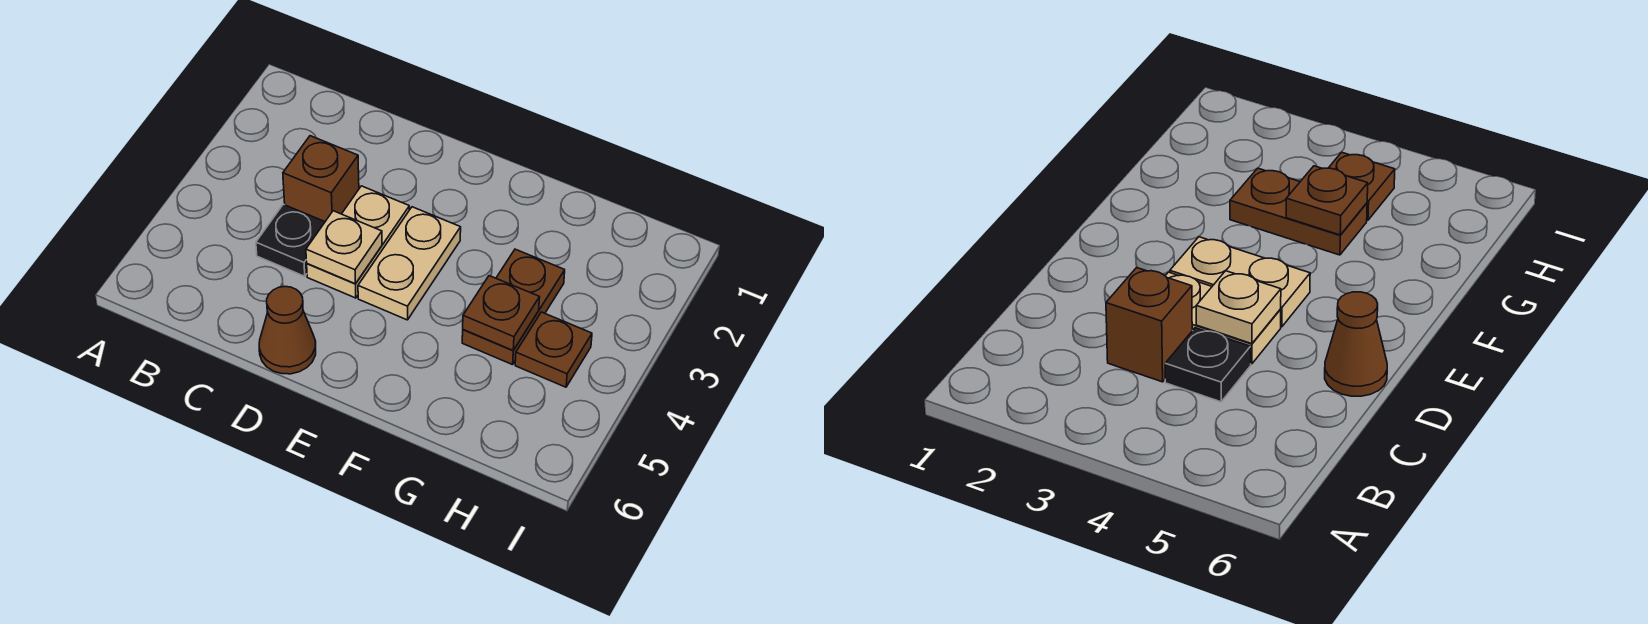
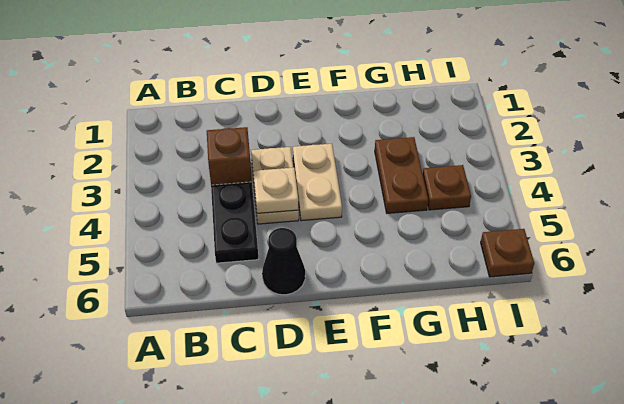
black plate C4 level 1 -> black plate C4:C5 level 1
brown cone D6 level 1 -> black cone D6 level 1
brown plate G4 level 2 -> brown plate I6 level 1

